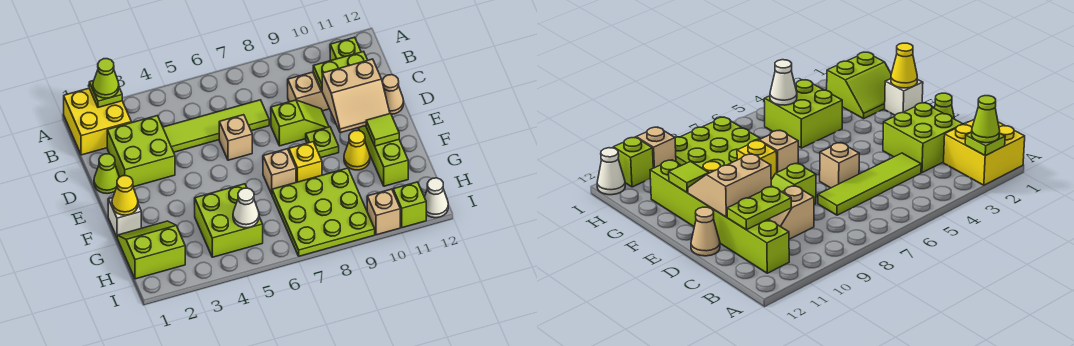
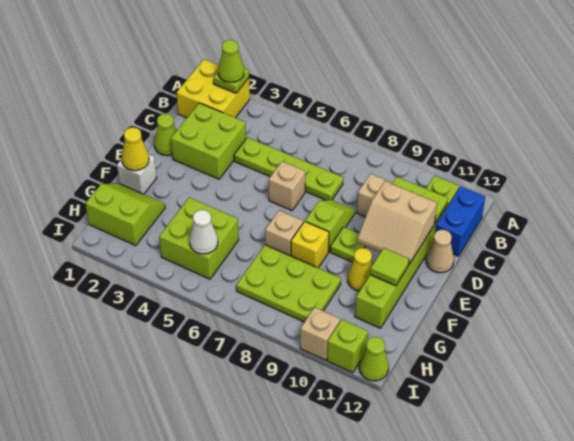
none -> blue brick B12:C12 level 1
lime tile C4:C7 level 1 -> lime plate C4:C7 level 1
lime slope D8:D9 level 1 top 8 -> lime slope D8:E8 level 1 top E
lime plate G7:I9 level 1 -> lime plate G7:H9 level 1
white cone I12 level 1 -> lime cone I12 level 1

